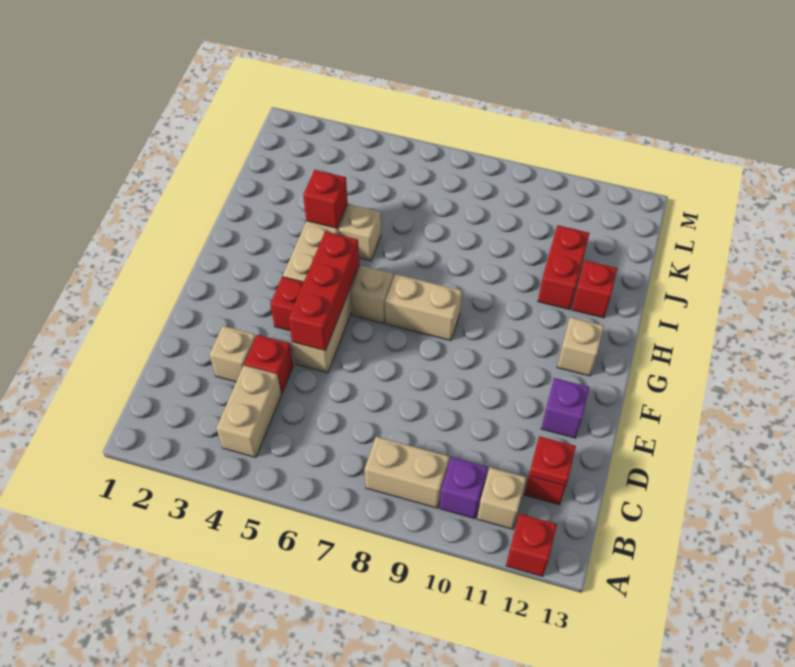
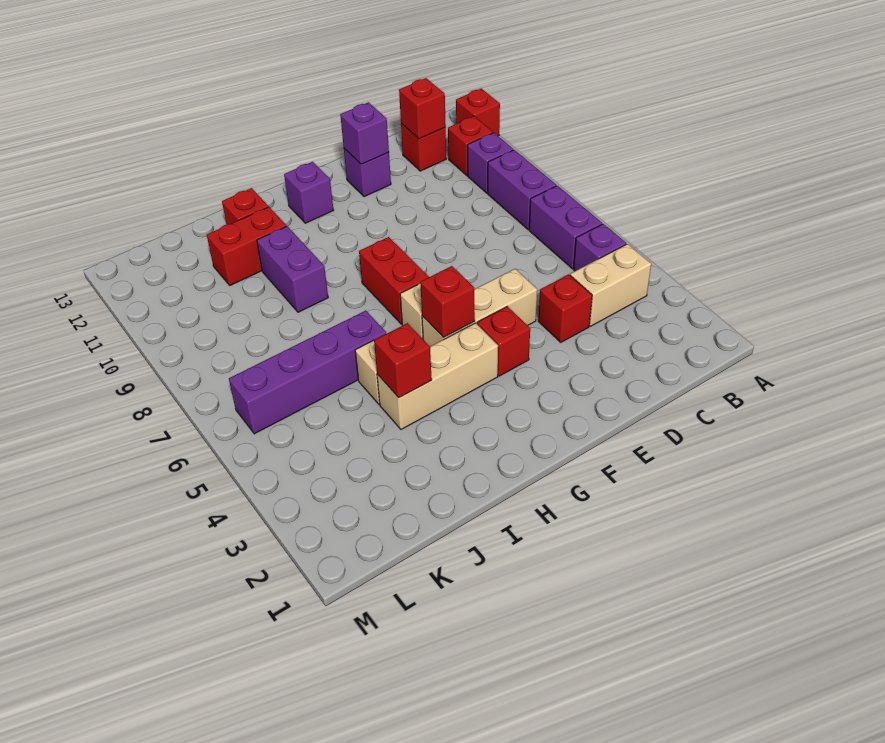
none -> purple brick B5 level 1
none -> purple brick B6:B7 level 1
tan brick B8:B9 level 1 -> purple brick B8:B9 level 1
tan brick B11 level 1 -> red brick B11 level 1
red plate C12 level 2 -> red brick C12 level 2
tan brick D3 level 1 -> none
red brick E5:G5 level 2 -> red brick G5 level 2
none -> purple brick E12 level 2
tan brick G7:G8 level 1 -> red brick G7:G8 level 1
tan brick G12 level 1 -> purple brick G12 level 1
none -> purple brick I6:L6 level 1
none -> purple brick I9:I10 level 1

